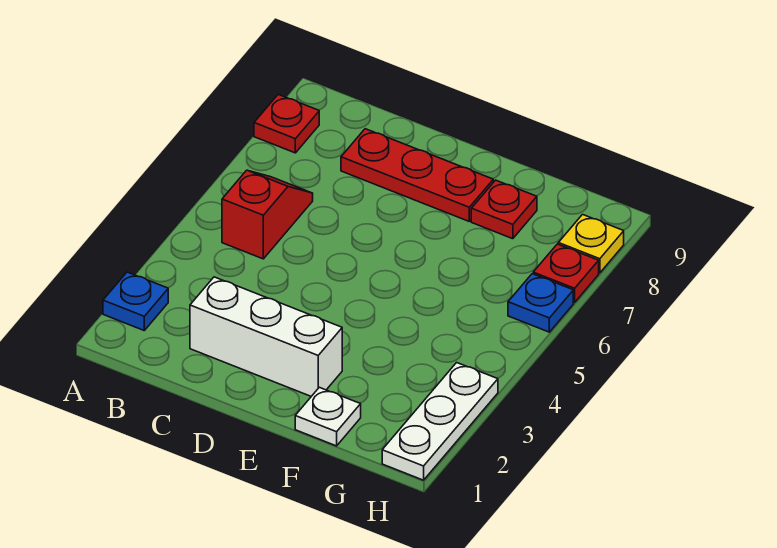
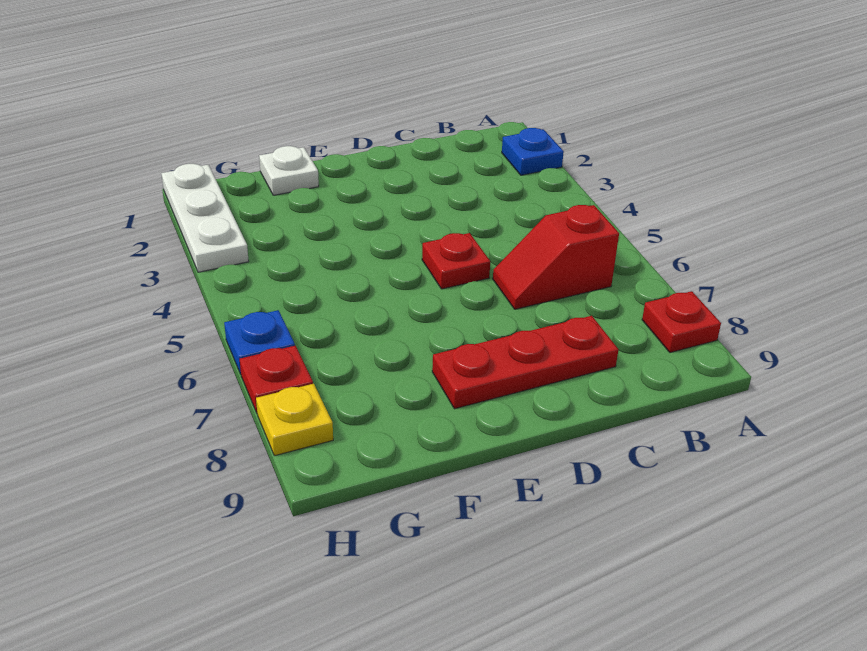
red slope B5:B6 level 1 top 5 -> red slope B6:C6 level 1 top B
white brick C2:E2 level 1 -> none
red plate F8 level 1 -> red plate D5 level 1

